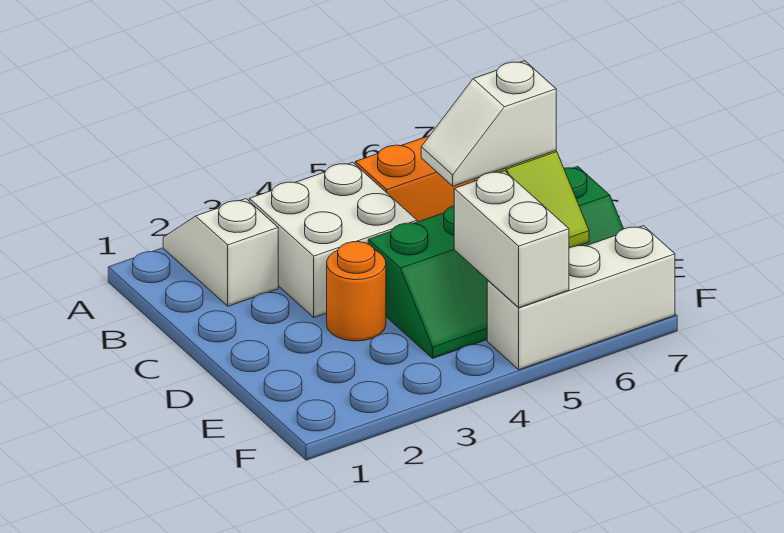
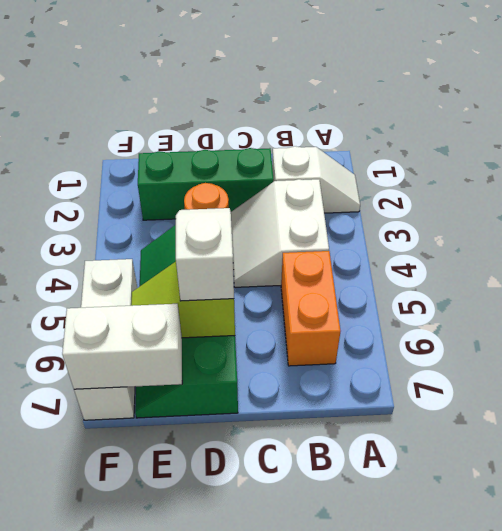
white brick B3:C4 level 1 -> white slope B3:C4 level 1 top B
none -> green brick C2:E2 level 1
white brick E5:F5 level 2 -> white brick E7:F7 level 2

